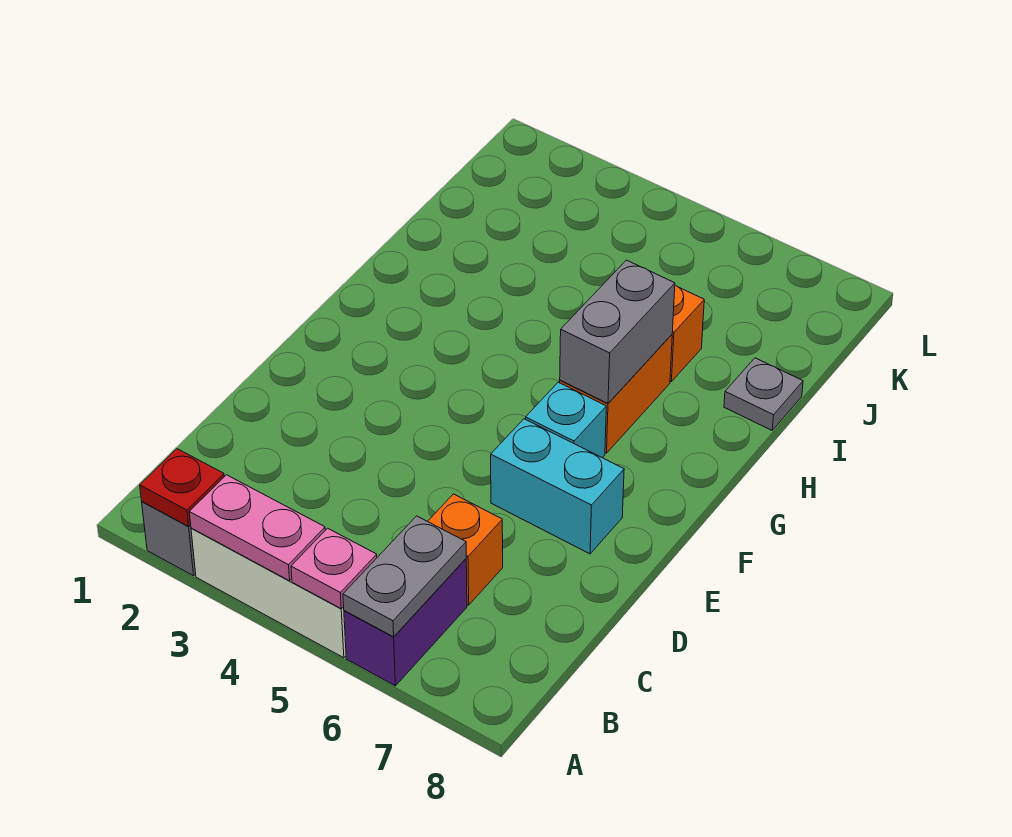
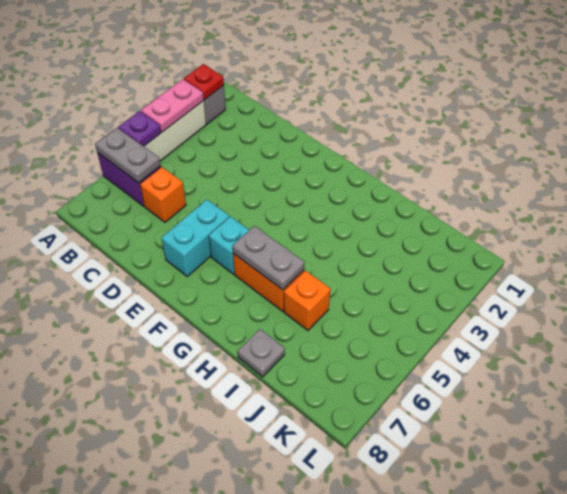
pink plate A5 level 2 -> purple plate A5 level 2
grey brick G6:H6 level 2 -> grey plate G6:H6 level 2

